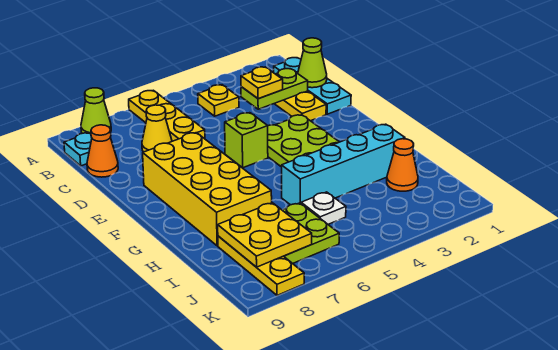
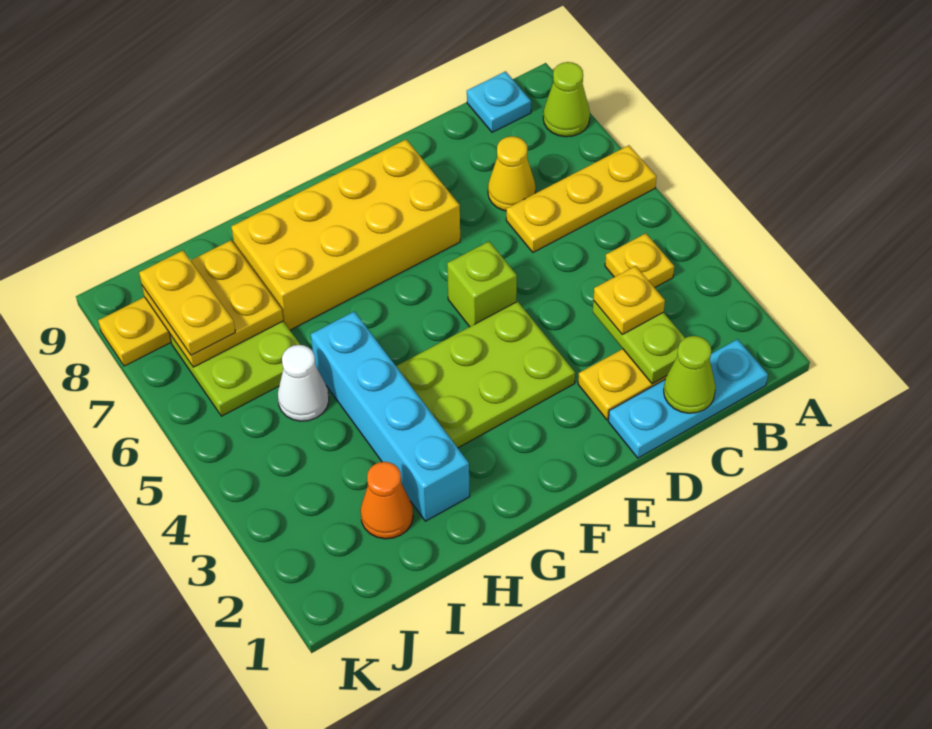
orange cone C9 level 1 -> none
white plate I5 level 1 -> white cone I5 level 1
none -> yellow plate J7:J8 level 3

